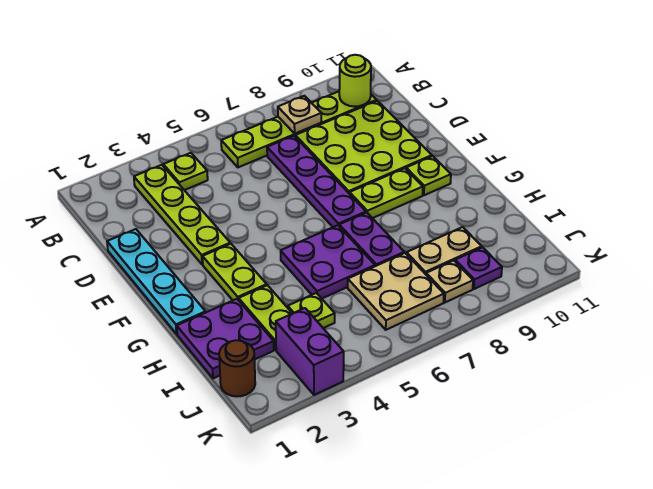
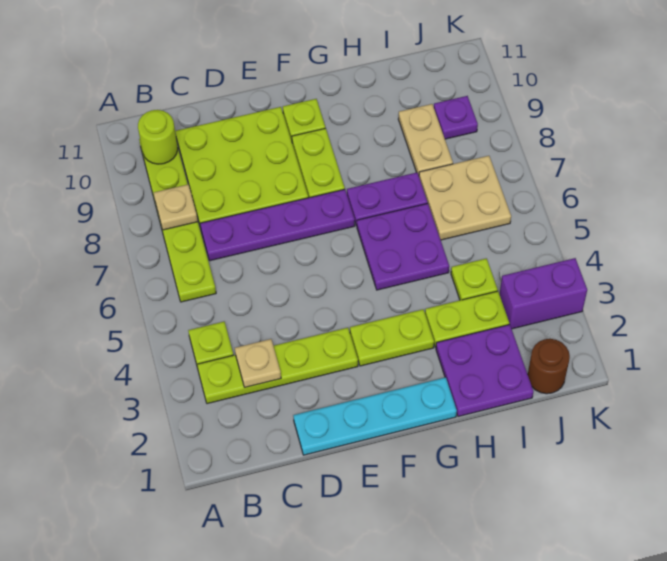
tan plate J8 level 1 -> tan plate C3 level 2

